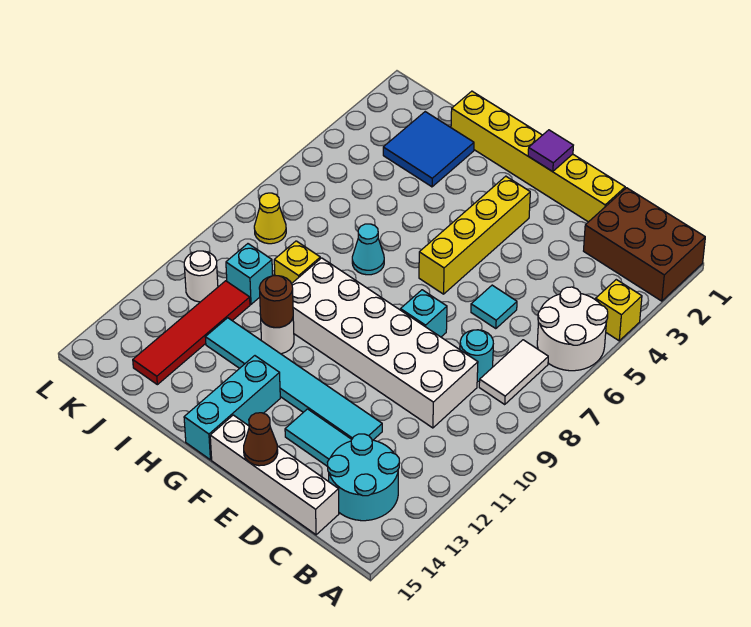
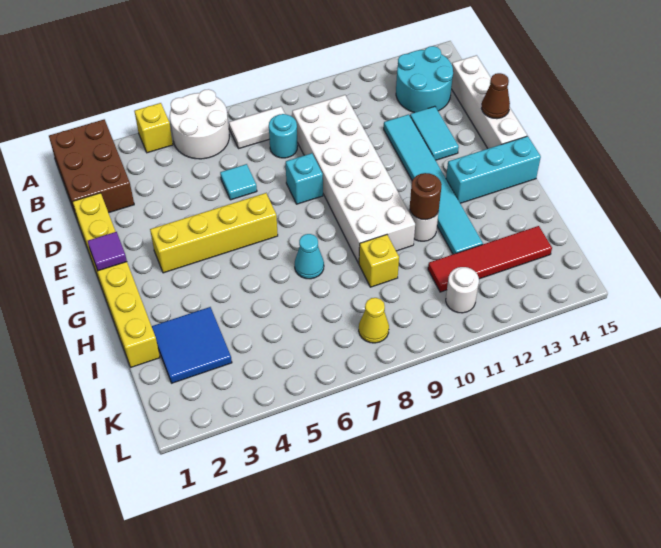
cyan brick J10 level 1 -> none

